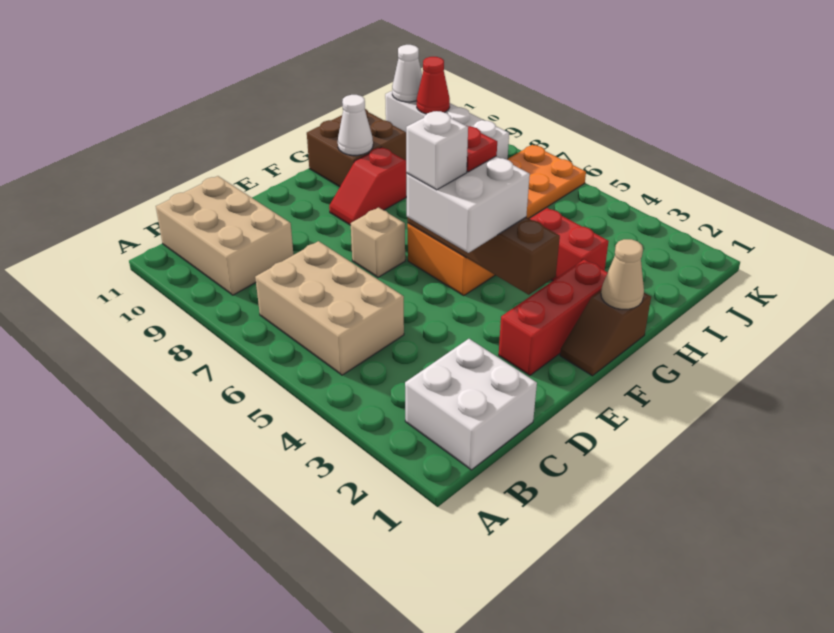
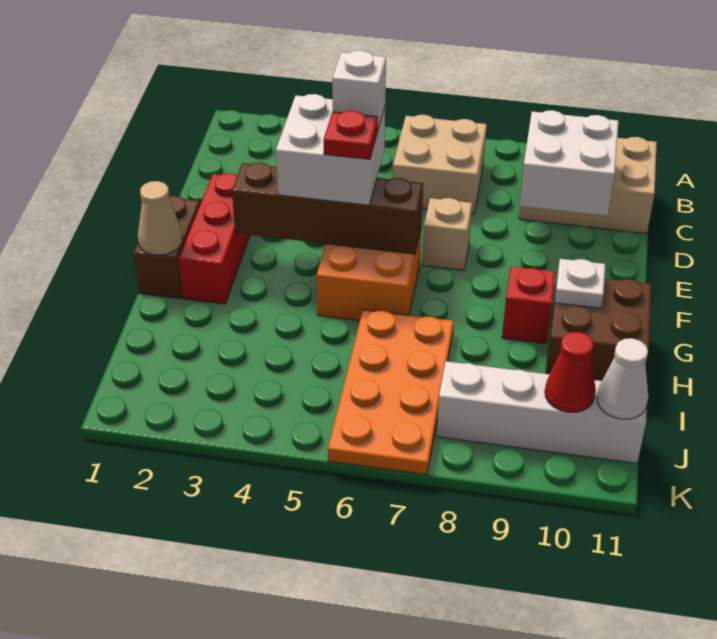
white brick B1:C2 level 1 -> white brick C9:D10 level 2
tan brick B5:C7 level 1 -> tan brick B6:C7 level 1
brown slope F1:G1 level 1 top G -> brown brick F1:G1 level 1
white cone G10 level 2 -> white plate G10 level 2
red brick H3:H4 level 1 -> none

